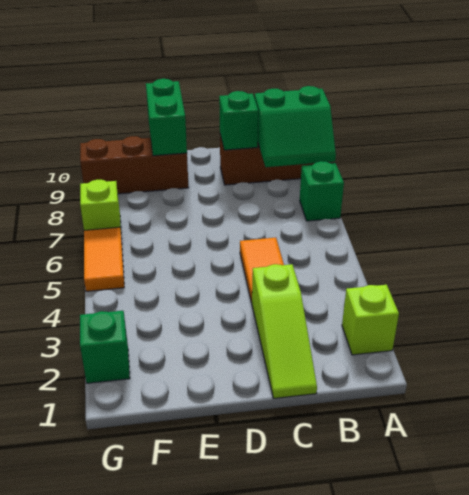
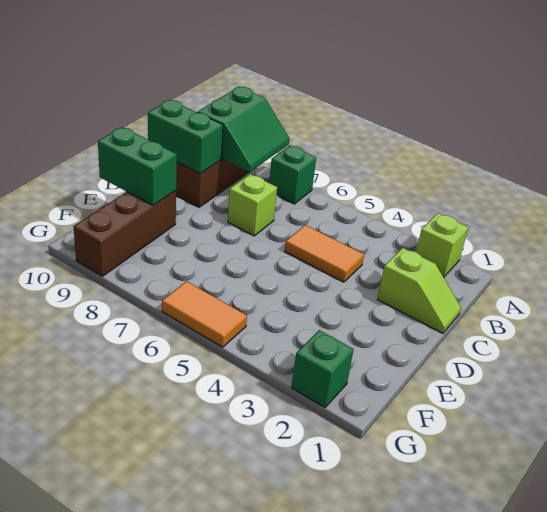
lime slope C1:C3 level 1 top 3 -> lime slope C1:C2 level 1 top 2
green brick C9 level 2 -> green brick C9:C10 level 2
lime brick G7 level 1 -> lime brick C7 level 1

